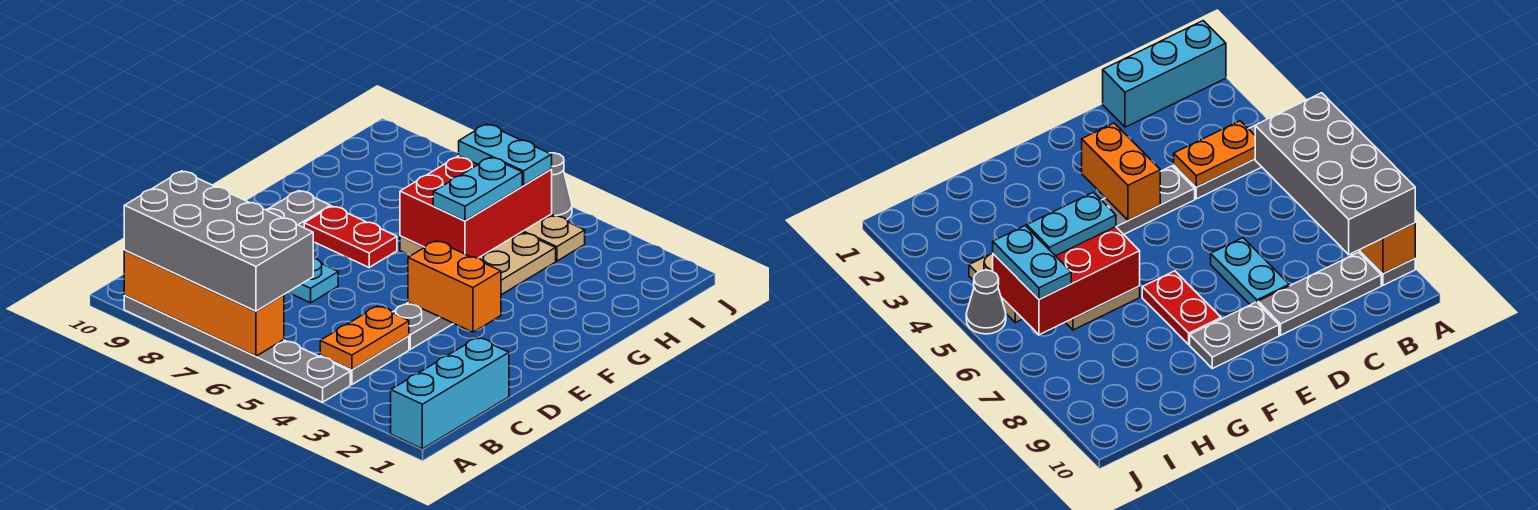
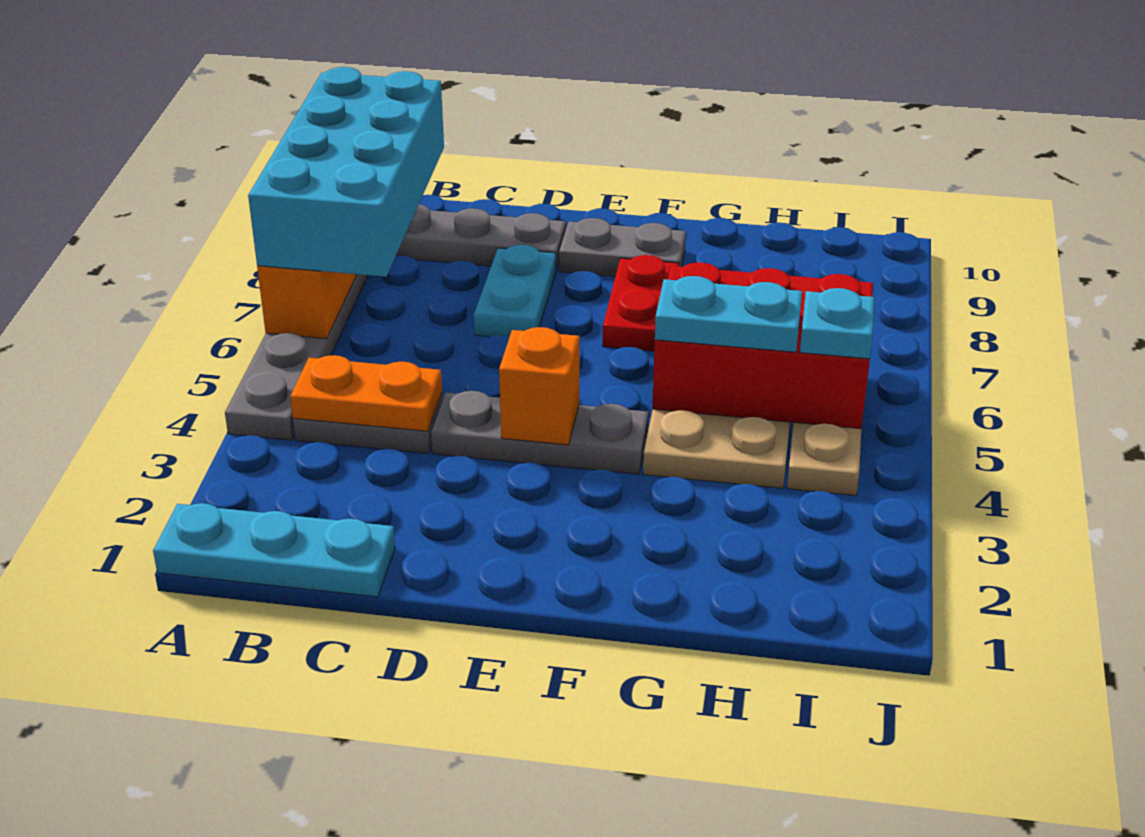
cyan brick A1:C1 level 1 -> cyan plate A1:C1 level 1
grey brick A6:B9 level 3 -> cyan brick A6:B9 level 3
orange brick E3:E4 level 2 -> orange brick E4 level 2
cyan plate I5:I6 level 3 -> cyan plate I5 level 3
grey cone J5 level 1 -> none

